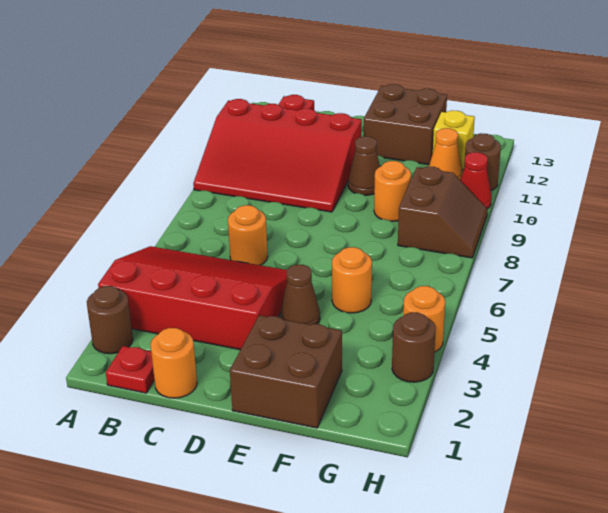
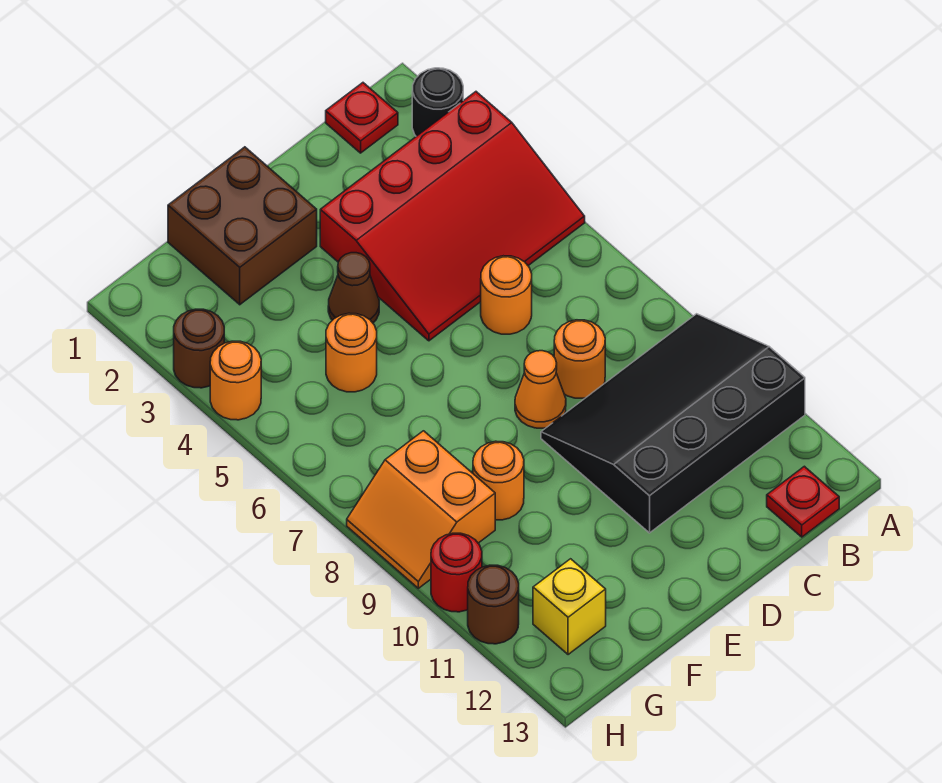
brown round brick A2 level 1 -> black round brick A2 level 1
red slope A9:D11 level 1 top 11 -> black slope A9:D11 level 1 top 11
orange round brick C1 level 1 -> orange round brick C8 level 1
brown cone E10 level 1 -> none
brown brick E12:F13 level 1 -> none
brown slope G8:H9 level 1 top G -> orange slope G8:H9 level 1 top G
orange cone G11 level 1 -> orange cone D8 level 1
red cone H10 level 1 -> red round brick H10 level 1

